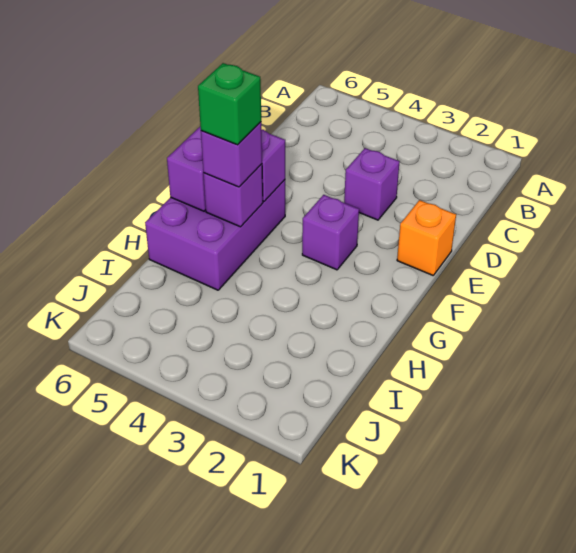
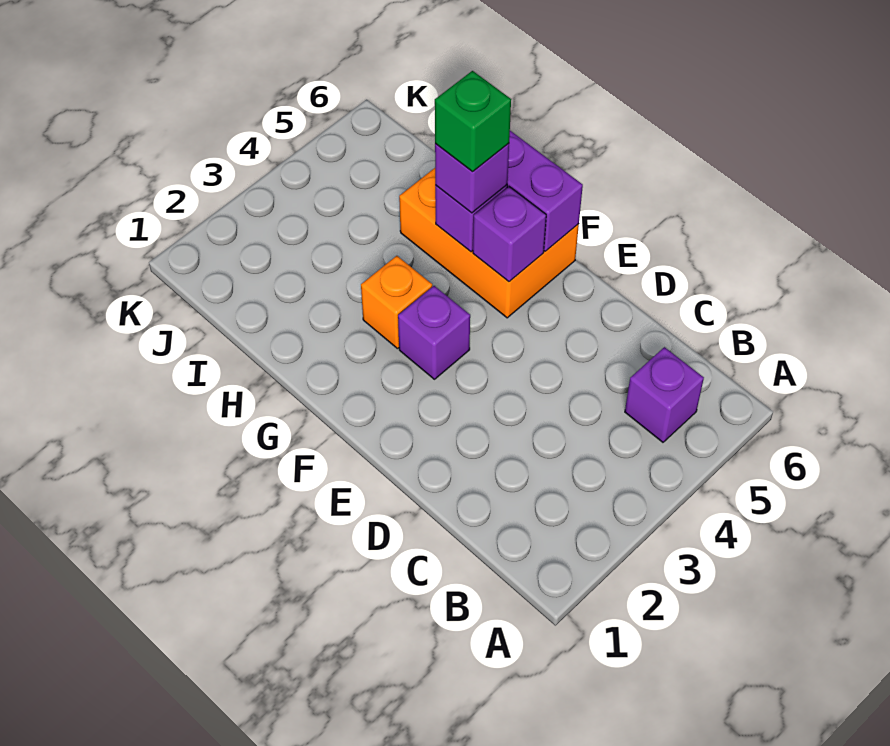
purple brick D3 level 1 -> purple brick B5 level 1
orange brick E1 level 1 -> orange brick G3 level 1
purple brick F5:H6 level 1 -> orange brick F5:H6 level 1

